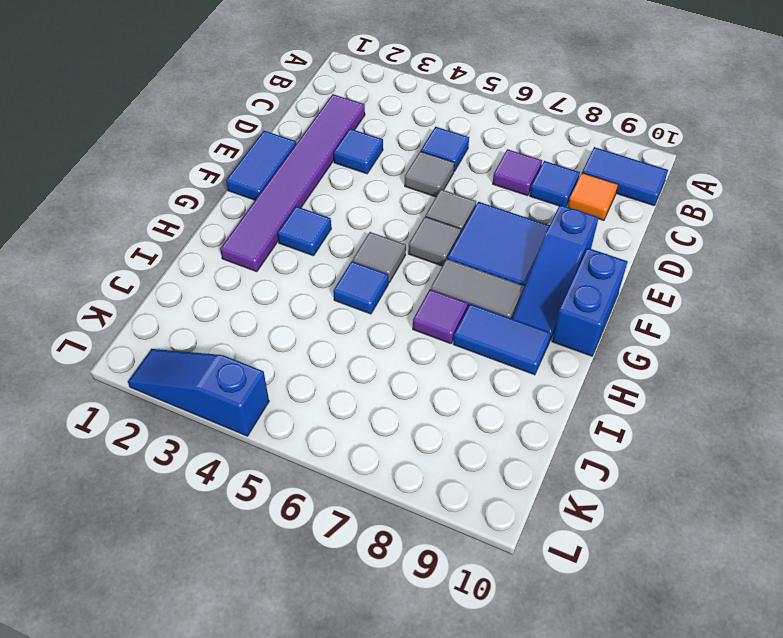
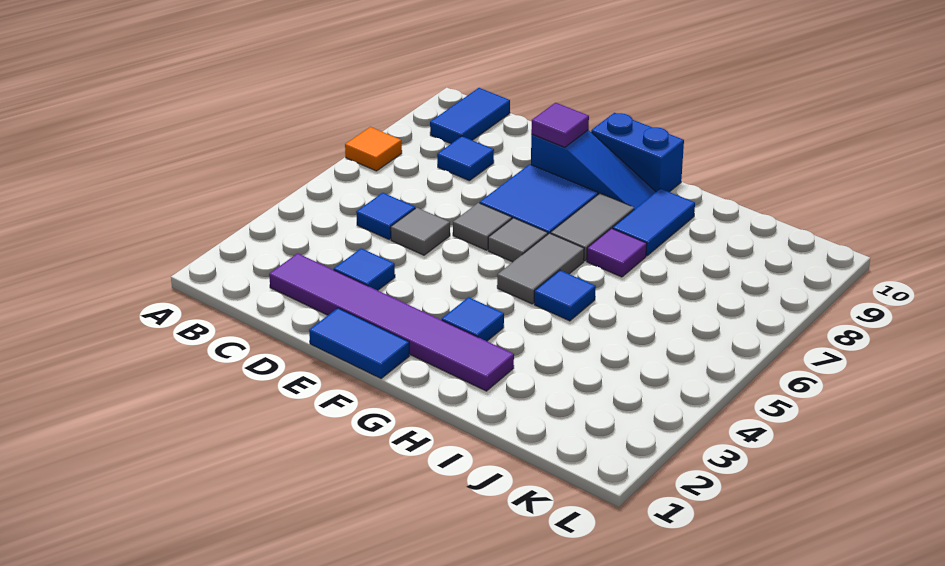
purple tile C7 level 1 -> purple tile E9 level 2
orange tile C9 level 1 -> orange tile A7 level 1
grey tile G5 level 1 -> grey tile G5:G6 level 1
blue slope L2:L4 level 1 top 4 -> none

